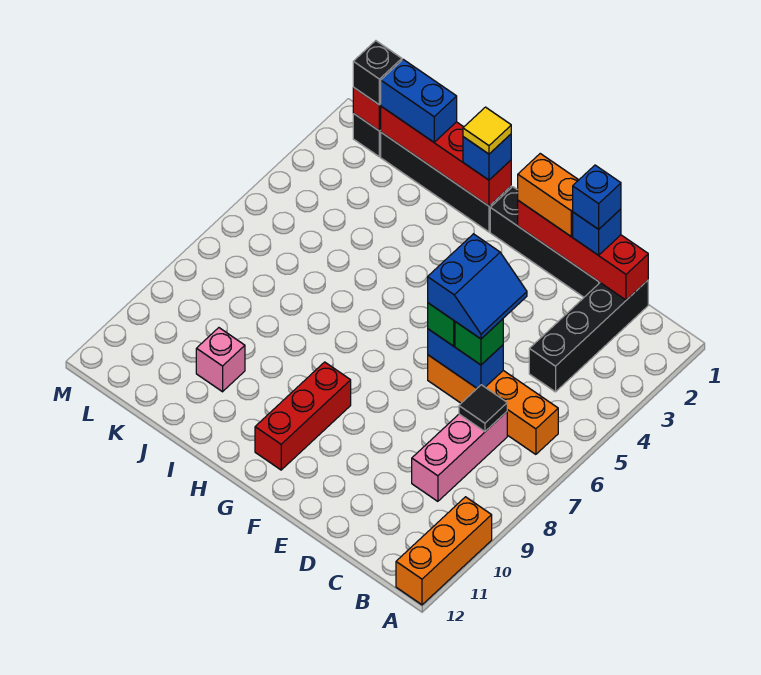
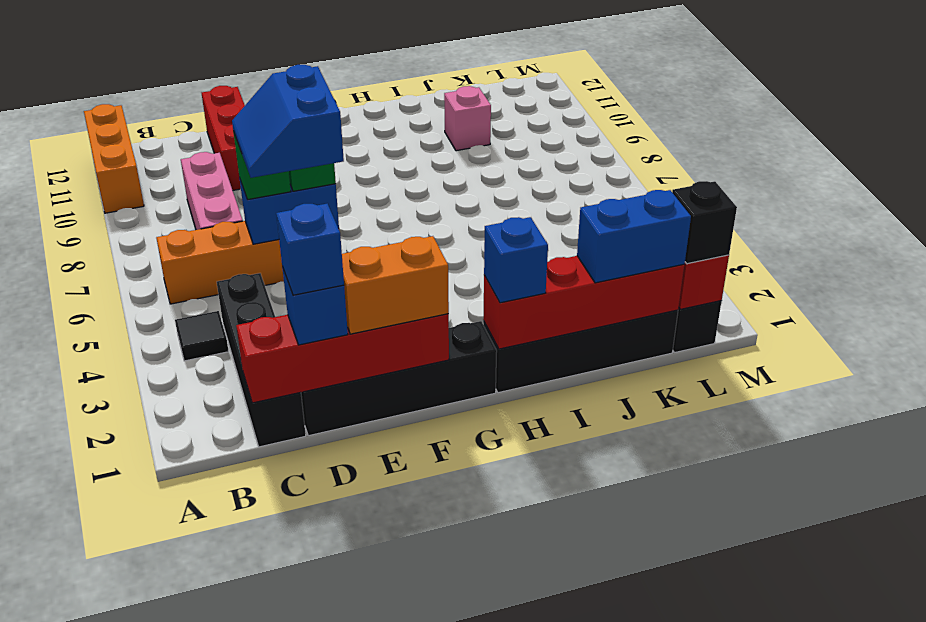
black tile C7 level 2 -> black tile B4 level 1
red brick G9:G11 level 1 -> red brick D10:D12 level 1
yellow tile H1 level 4 -> none

